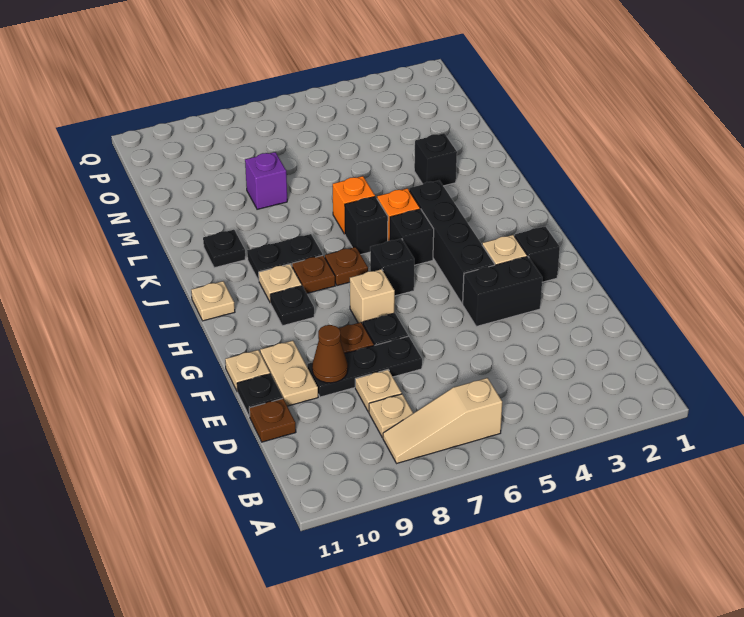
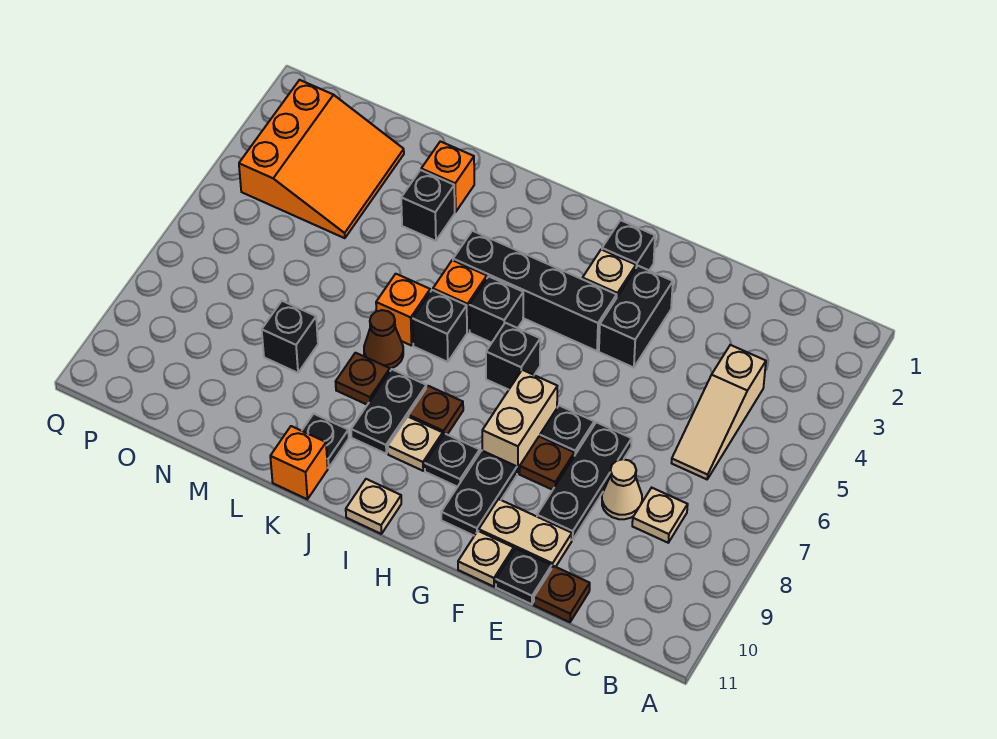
tan slope B6:B8 level 1 top 6 -> tan slope C4:C6 level 1 top 4
tan plate D8 level 1 -> tan cone D8 level 1
brown cone E9 level 2 -> brown cone K7 level 1
tan brick G7 level 1 -> tan brick G7:G8 level 1
none -> black plate G9:G10 level 1
brown plate I7 level 1 -> brown plate K8 level 1
none -> orange brick K11 level 1
none -> orange brick L2 level 1
purple brick M8 level 1 -> black brick M8 level 1
none -> orange slope N2:P4 level 1 top P

